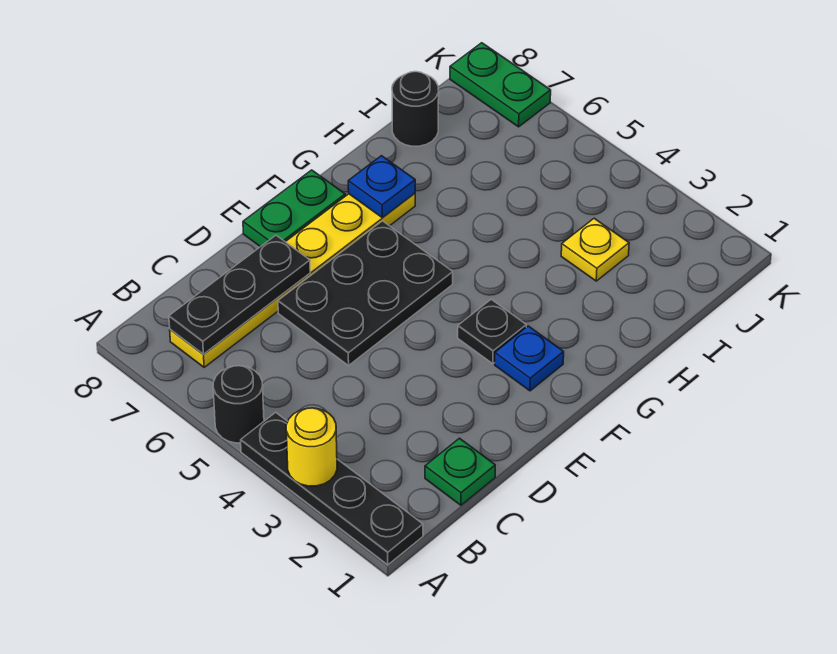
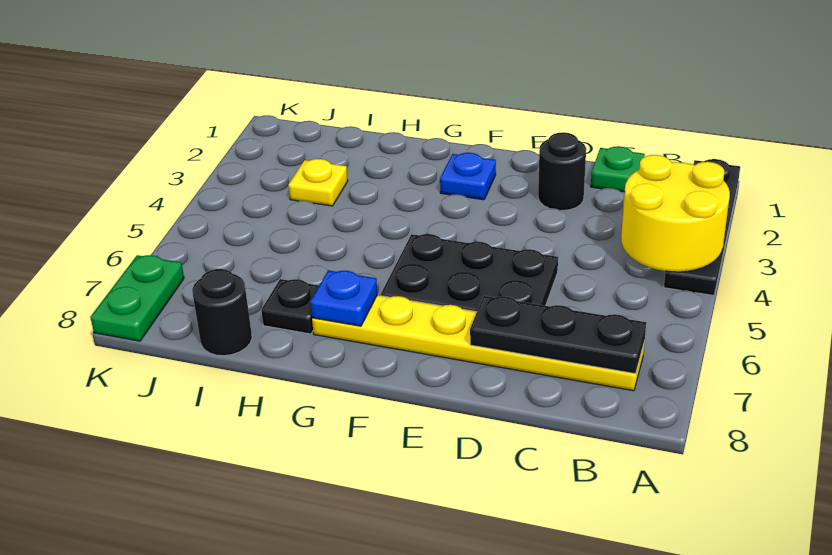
yellow round brick A3 level 2 -> yellow round brick A3:B4 level 2
black round brick A5 level 1 -> black round brick D2 level 1
green plate E8:F8 level 1 -> none
black plate F3 level 1 -> black plate H7 level 1

